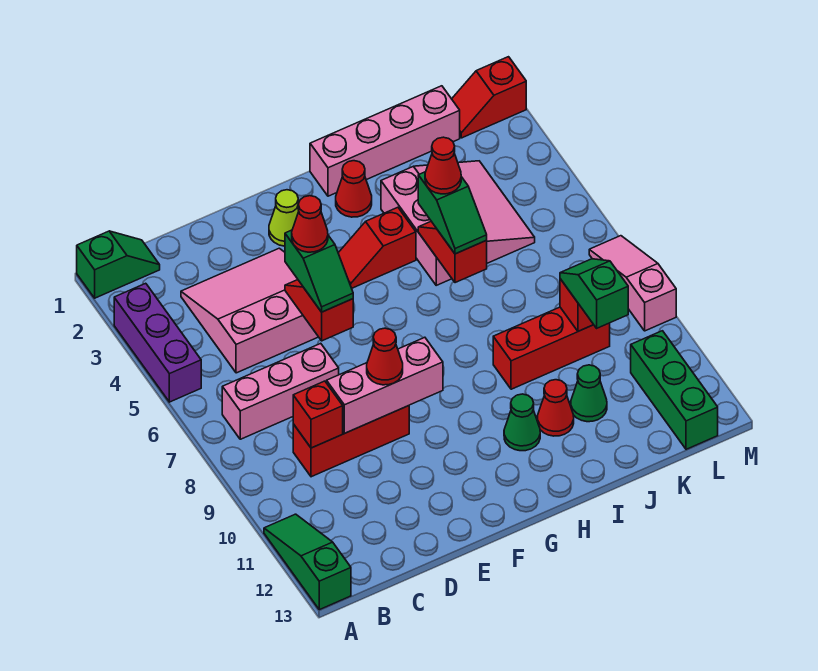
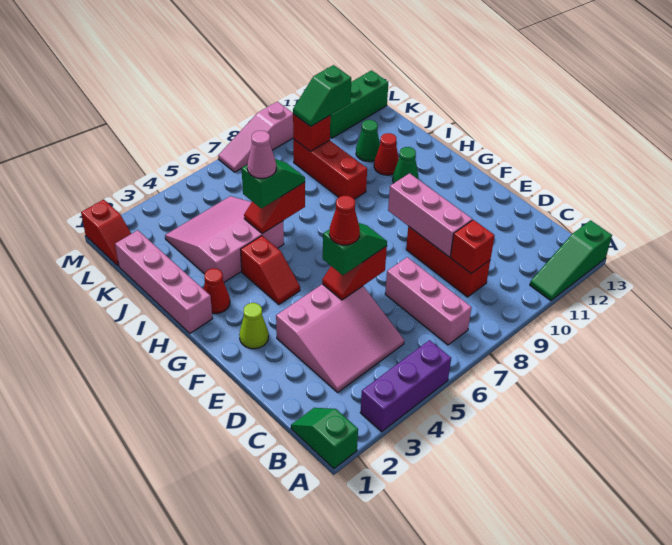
pink slope C3:E5 level 1 top 5 -> pink slope C3:E5 level 1 top E
red cone E9 level 3 -> none
red cone I5 level 4 -> pink cone I5 level 4

